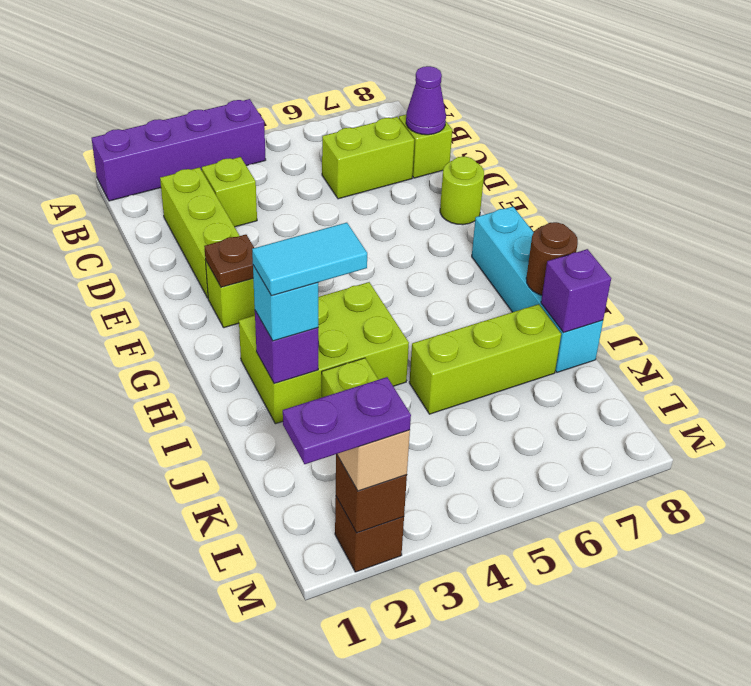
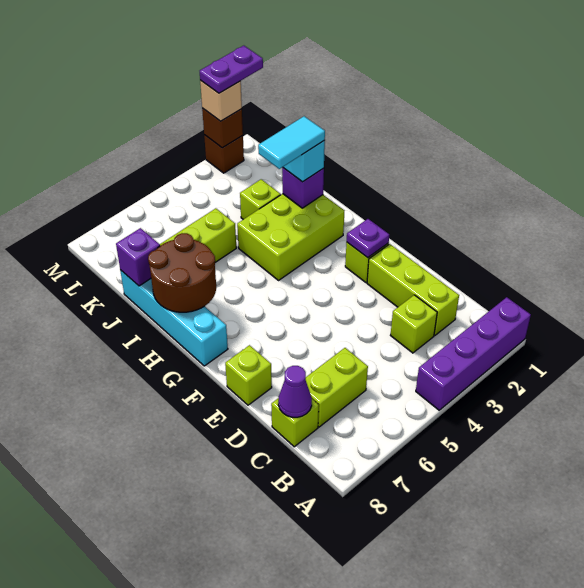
lime round brick E8 level 1 -> lime brick E8 level 1
brown plate F2 level 2 -> purple plate F2 level 2
brown round brick I8 level 2 -> brown round brick H7:I8 level 2

